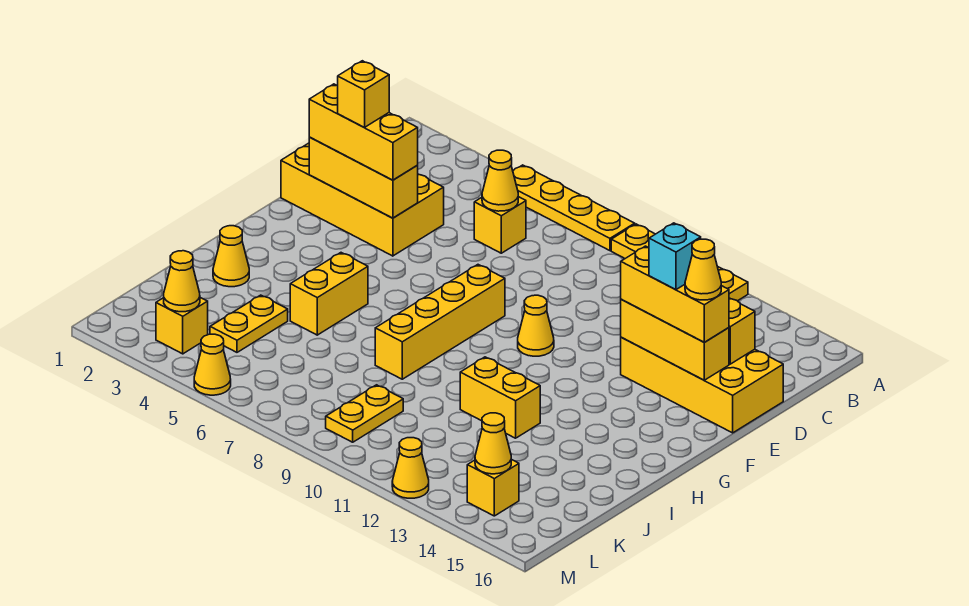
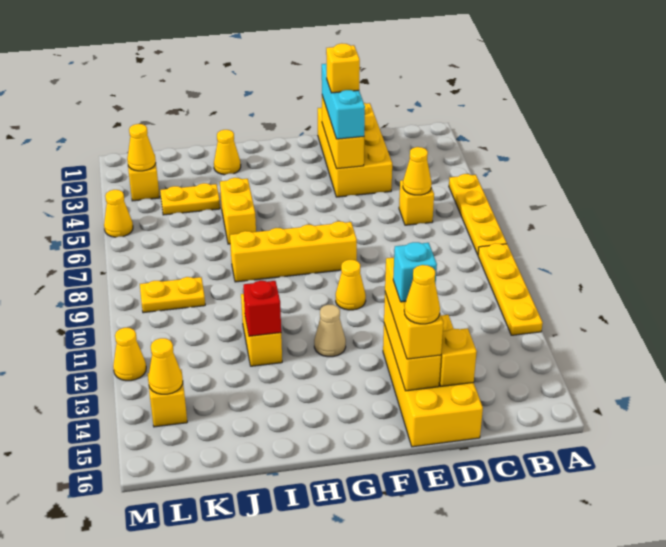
yellow brick E2:E4 level 3 -> cyan brick E2:E4 level 3
none -> tan cone G12 level 1
yellow brick H5:I5 level 1 -> yellow brick I5:I6 level 1
none -> red brick I12 level 2

